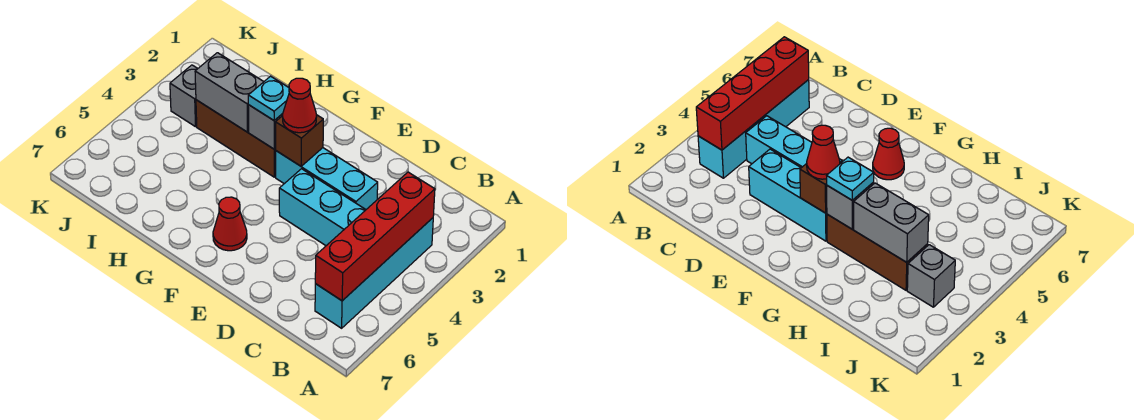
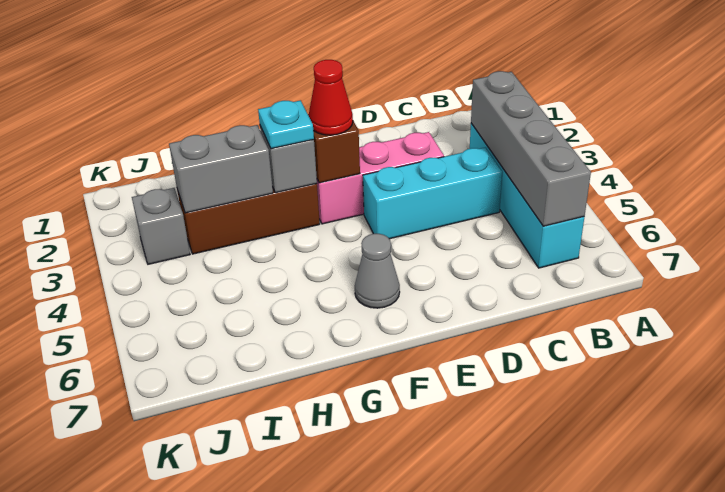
red brick B3:B6 level 2 -> grey brick B3:B6 level 2
cyan brick D3:F3 level 1 -> pink brick D3:F3 level 1
red cone F6 level 1 -> grey cone F6 level 1

